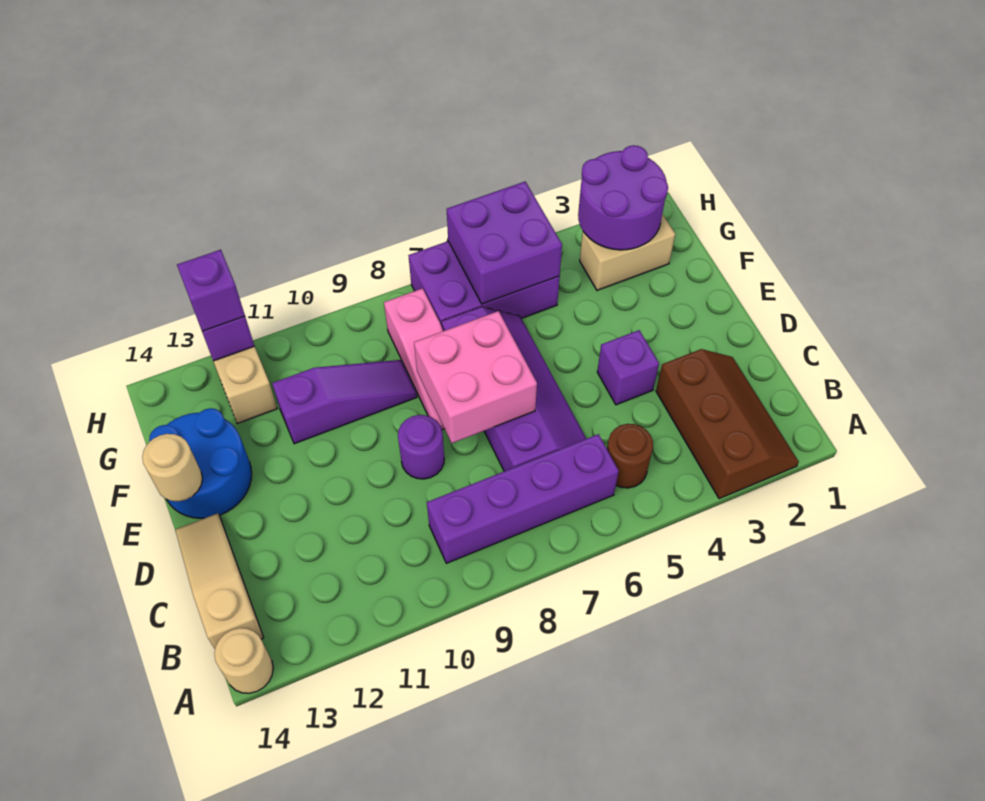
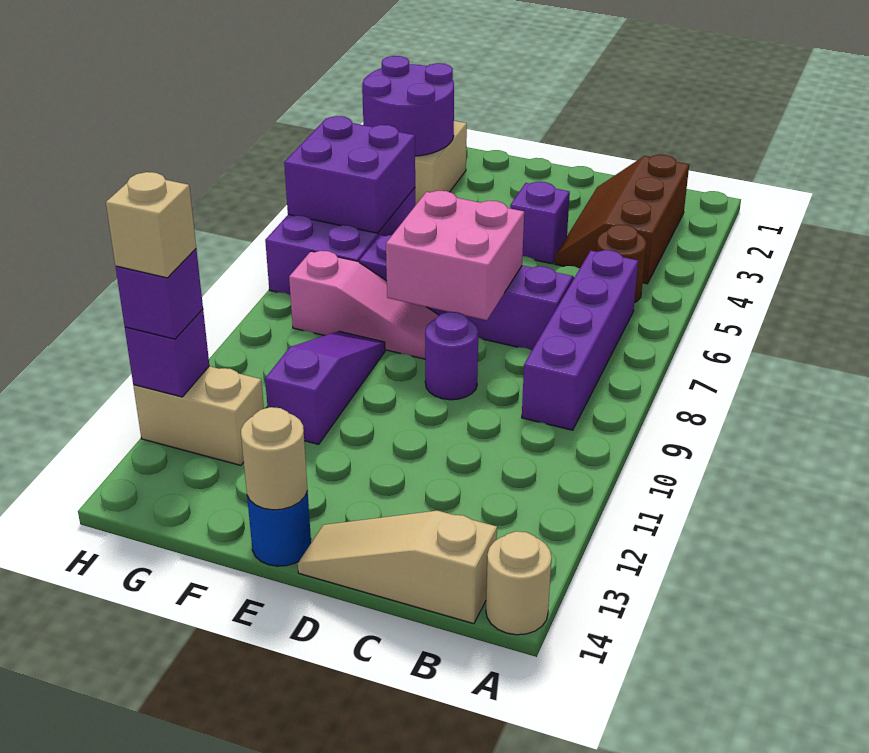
brown slope A2:C3 level 1 top 3 -> brown slope B2:C4 level 1 top B
blue round brick E13:F14 level 1 -> blue round brick E14 level 1
none -> tan brick H12 level 4

